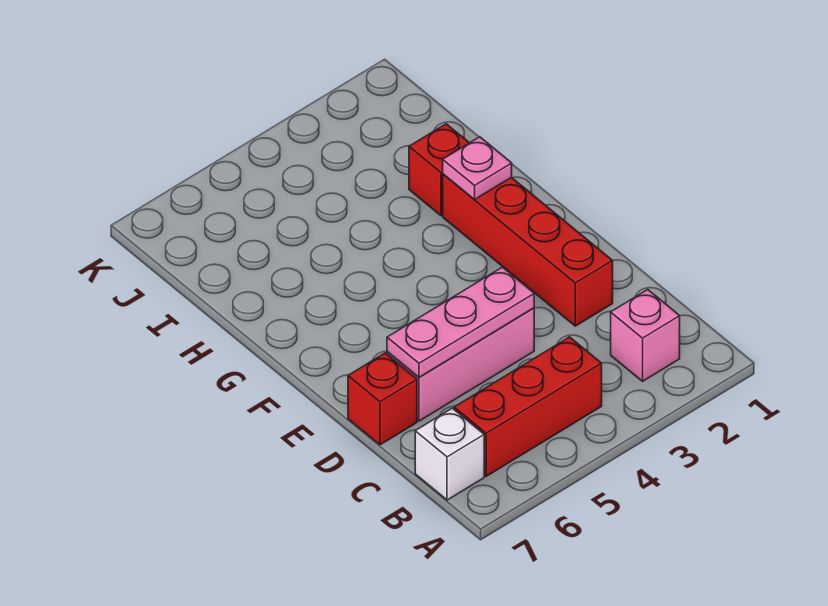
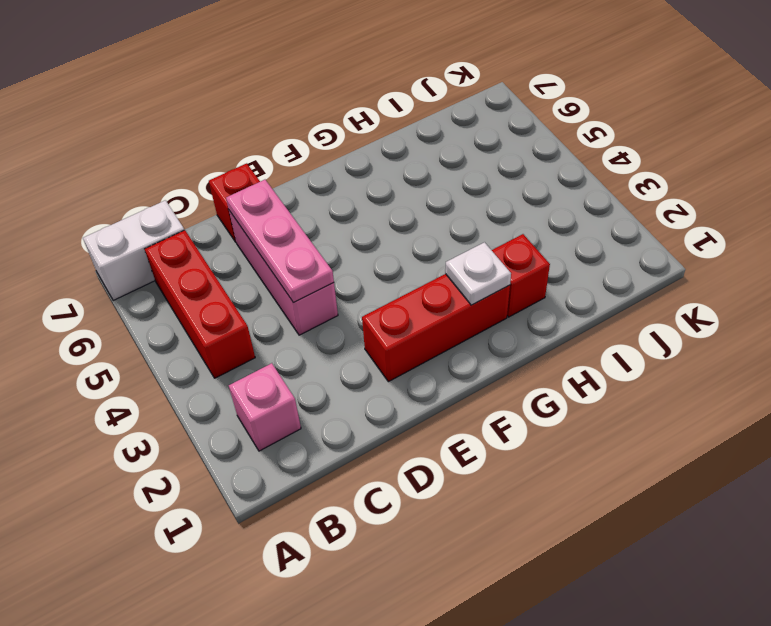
white brick B7 level 1 -> white brick A7:B7 level 1
red brick D2:G2 level 1 -> red brick E2:G2 level 1
pink plate G2 level 2 -> white plate G2 level 2

